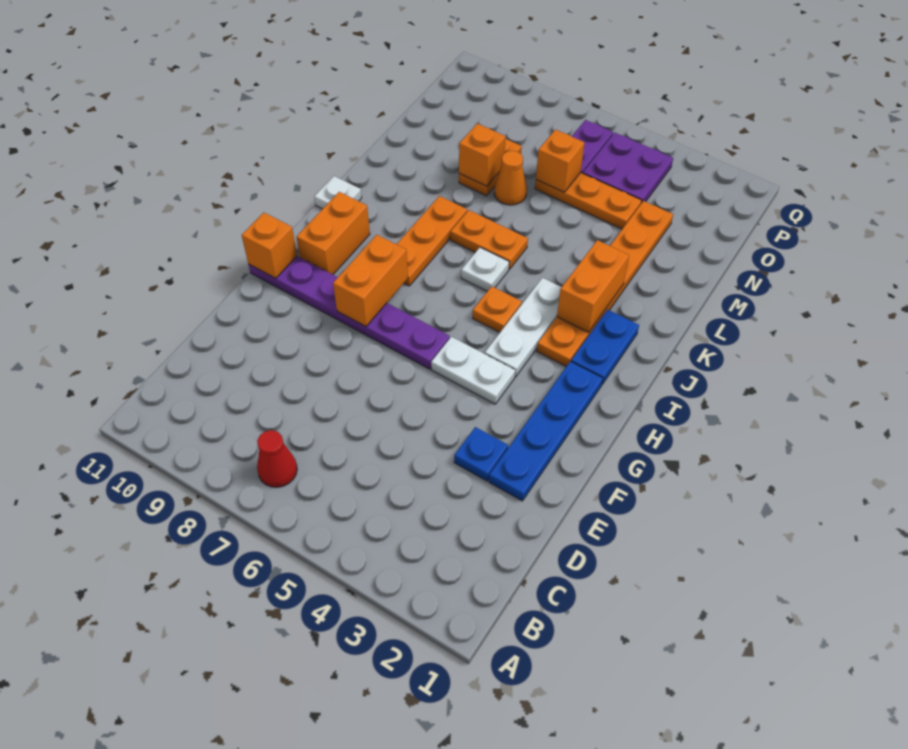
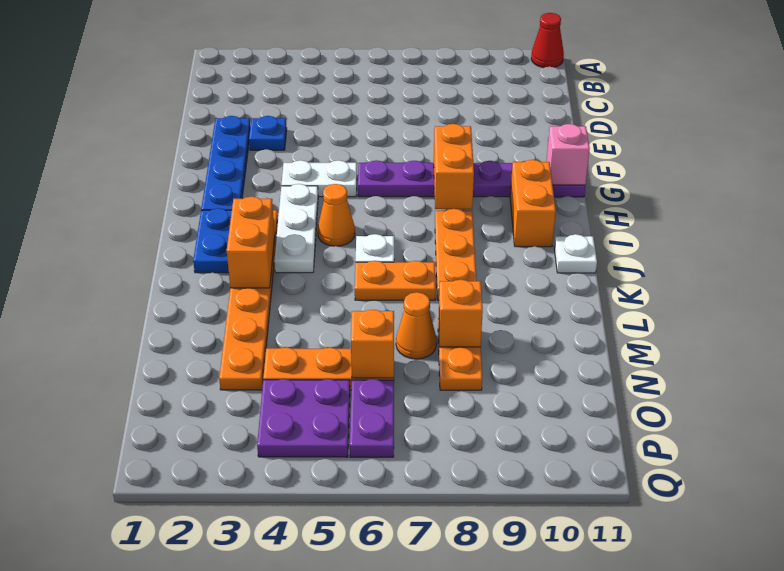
red cone B7 level 1 -> red cone A11 level 1
orange brick G11 level 2 -> pink brick G11 level 2
orange plate I5 level 1 -> orange cone I5 level 1

